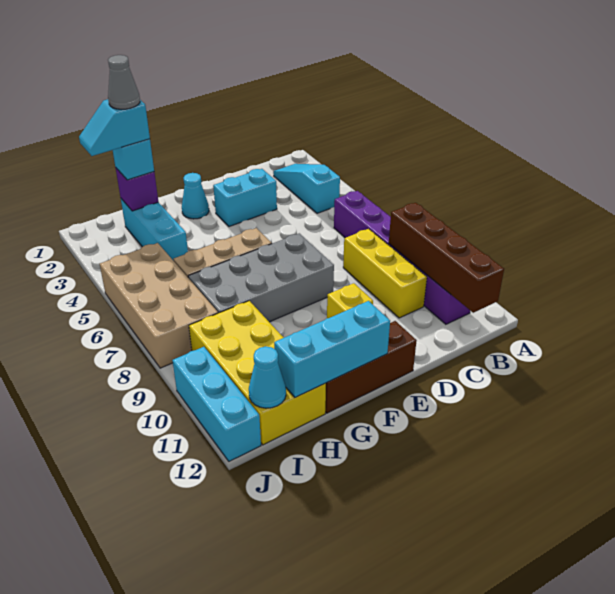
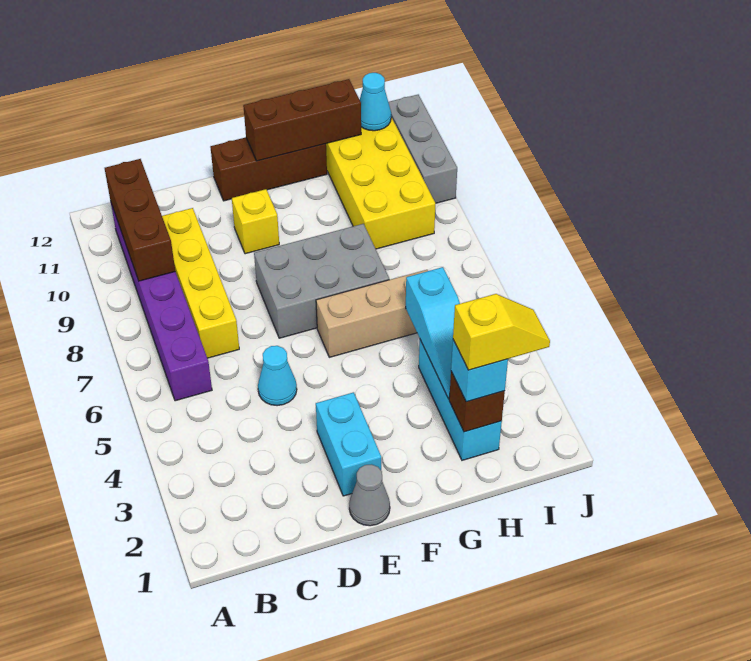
cyan slope B2:B4 level 1 top 4 -> cyan slope H3:H5 level 2 top 5
brown brick B9:B12 level 2 -> brown brick B9:B11 level 2
yellow brick C8:C10 level 1 -> yellow brick C7:C10 level 1
cyan brick D3:E3 level 1 -> cyan brick E2:E3 level 1
grey brick E7:H8 level 1 -> grey brick E7:G8 level 1
cyan cone F2 level 1 -> cyan cone D5 level 1
cyan brick F12:H12 level 2 -> brown brick F12:H12 level 2
purple brick H2 level 2 -> brown brick H2 level 2
cyan slope H2:I2 level 4 top H -> yellow slope H2:I2 level 4 top H
grey cone H2 level 5 -> grey cone E1 level 1
tan brick I5:J8 level 1 -> none
cyan brick J10:J12 level 1 -> grey brick J10:J12 level 1

